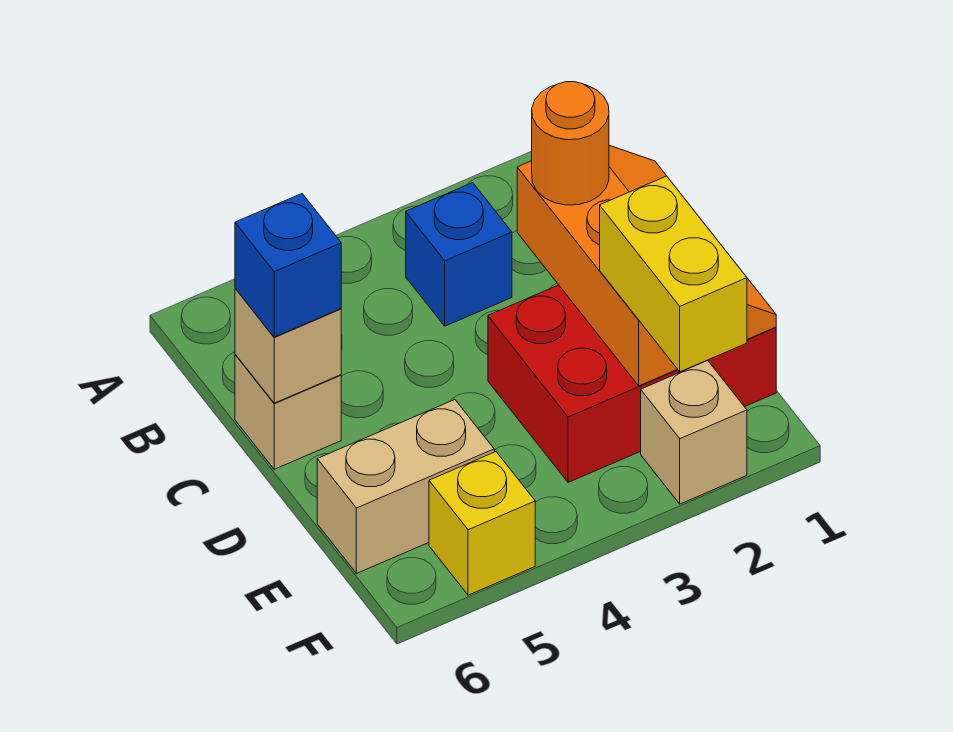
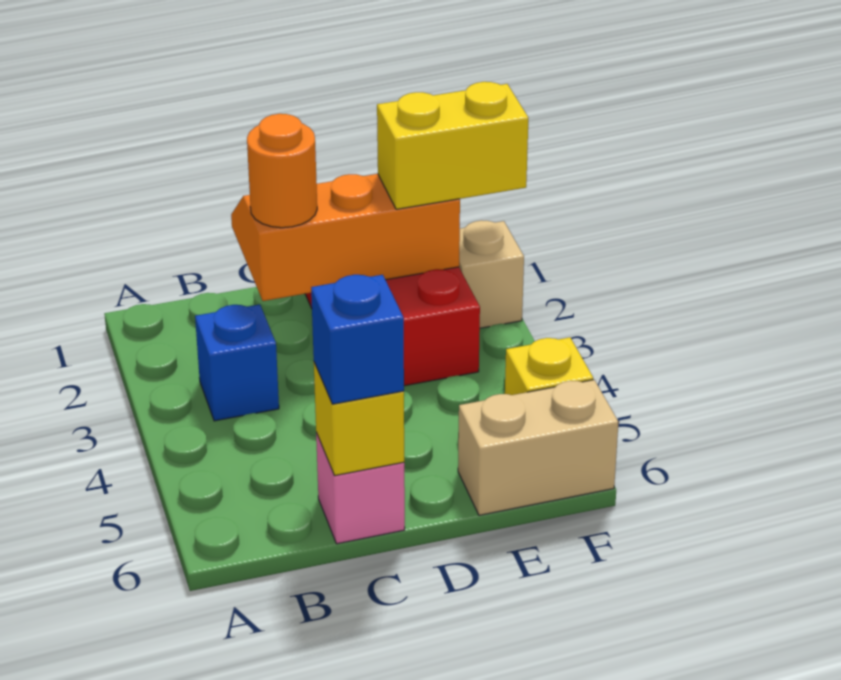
tan brick C6 level 1 -> pink brick C6 level 1
tan brick C6 level 2 -> yellow brick C6 level 2
tan brick E5:E6 level 1 -> tan brick E6:F6 level 1

